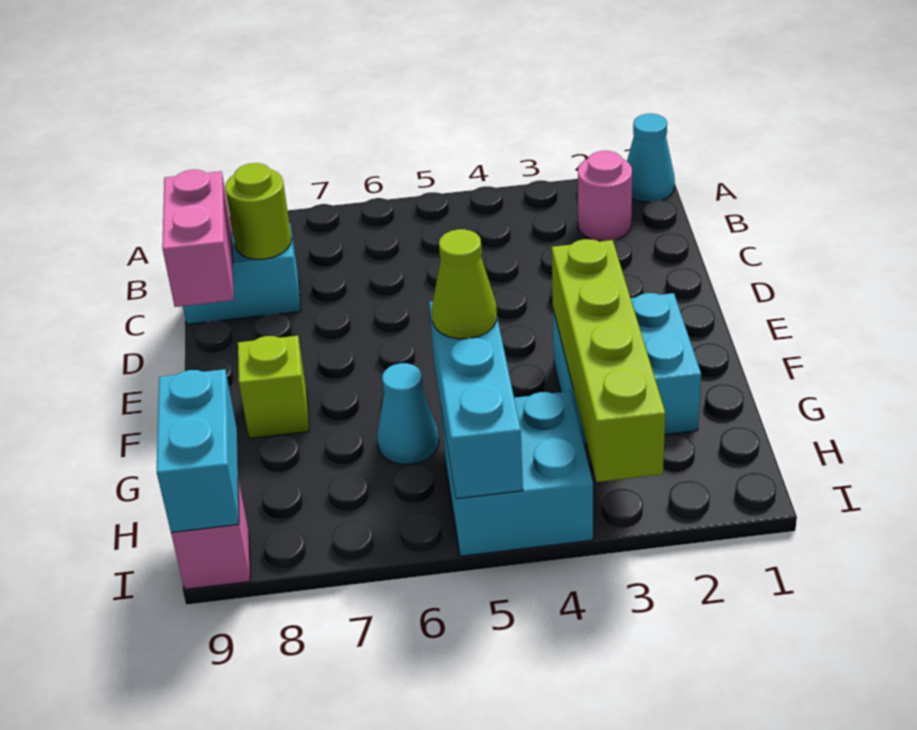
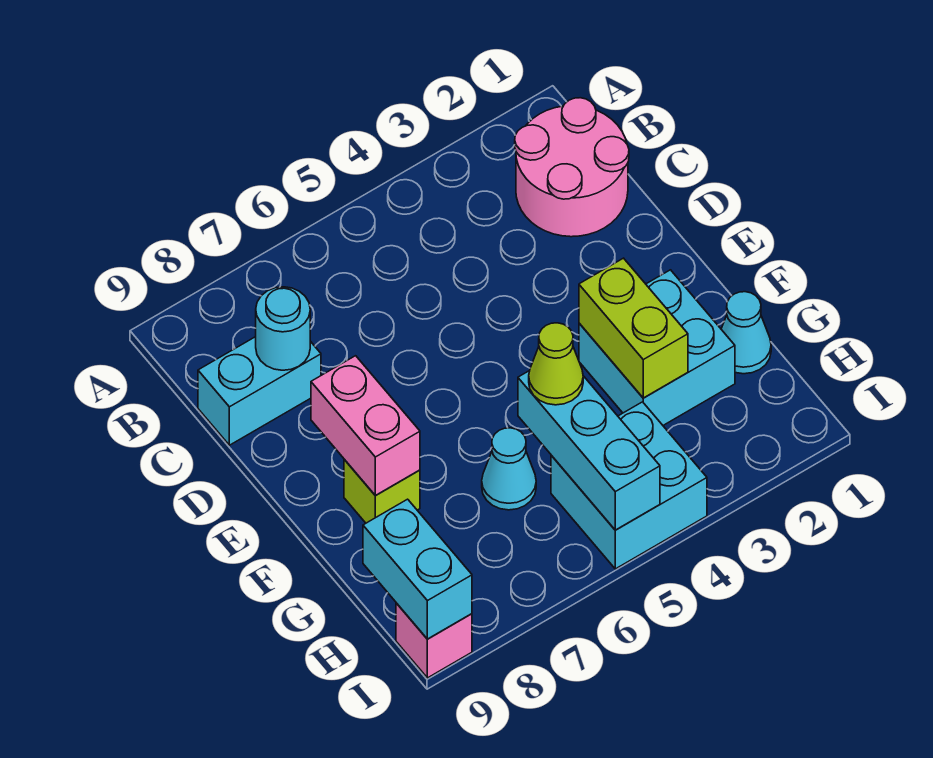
cyan cone A1 level 1 -> cyan cone G1 level 1
pink round brick B2 level 1 -> pink round brick B1:C2 level 1
lime round brick C8 level 2 -> cyan round brick C8 level 2
pink brick C9:D9 level 2 -> pink brick E8:F8 level 2
lime brick F3:I3 level 2 -> lime brick F3:G3 level 2

